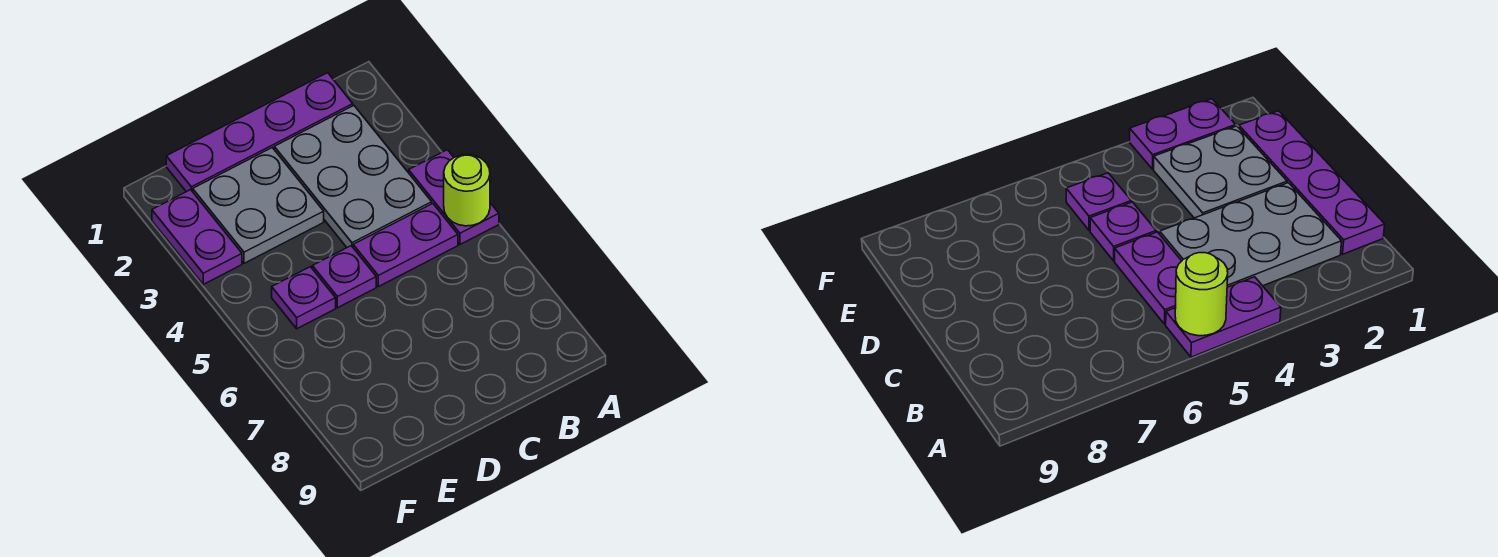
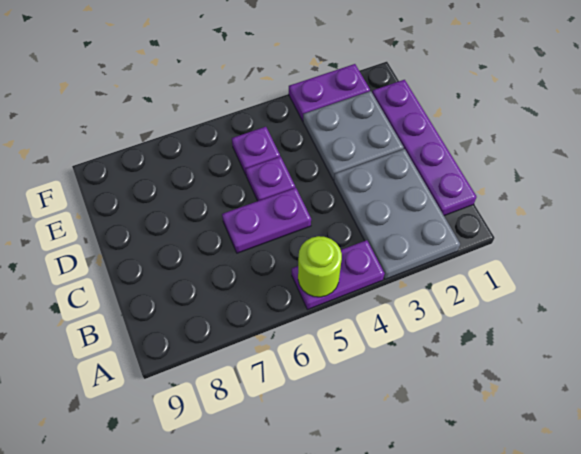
grey plate B2:C4 level 1 -> grey plate A2:C3 level 1
purple plate B5:C5 level 1 -> purple plate C5:C6 level 1

